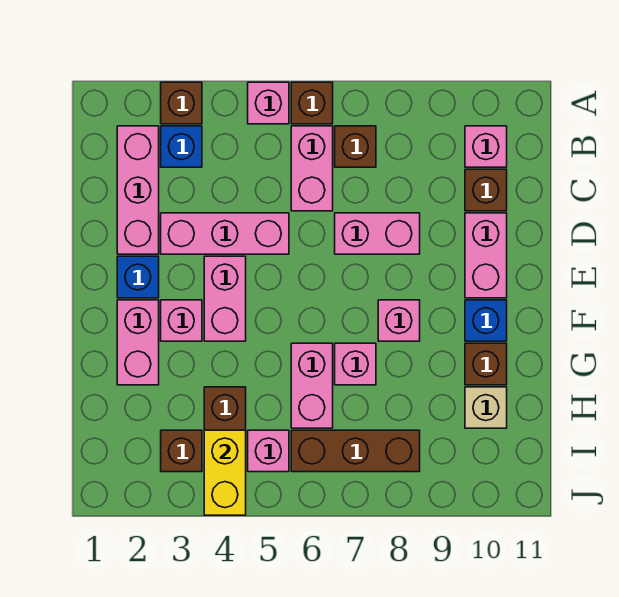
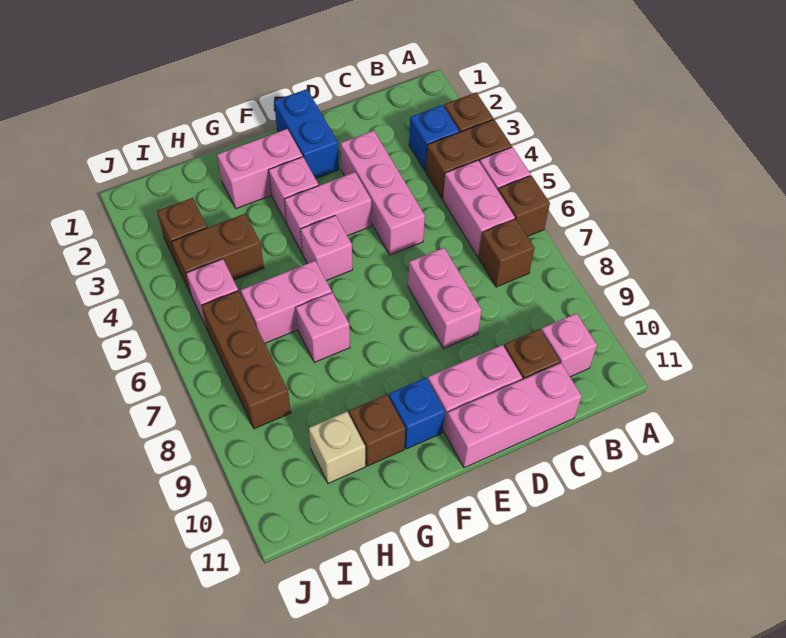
none -> brown brick A4:B4 level 1
pink brick B2:D2 level 1 -> pink brick C11:E11 level 1
pink brick B6:C6 level 1 -> pink brick B5:B6 level 1
blue brick E2 level 1 -> blue brick E1:E2 level 1
pink brick F8 level 1 -> pink brick F5 level 1
yellow brick I4:J4 level 2 -> none

